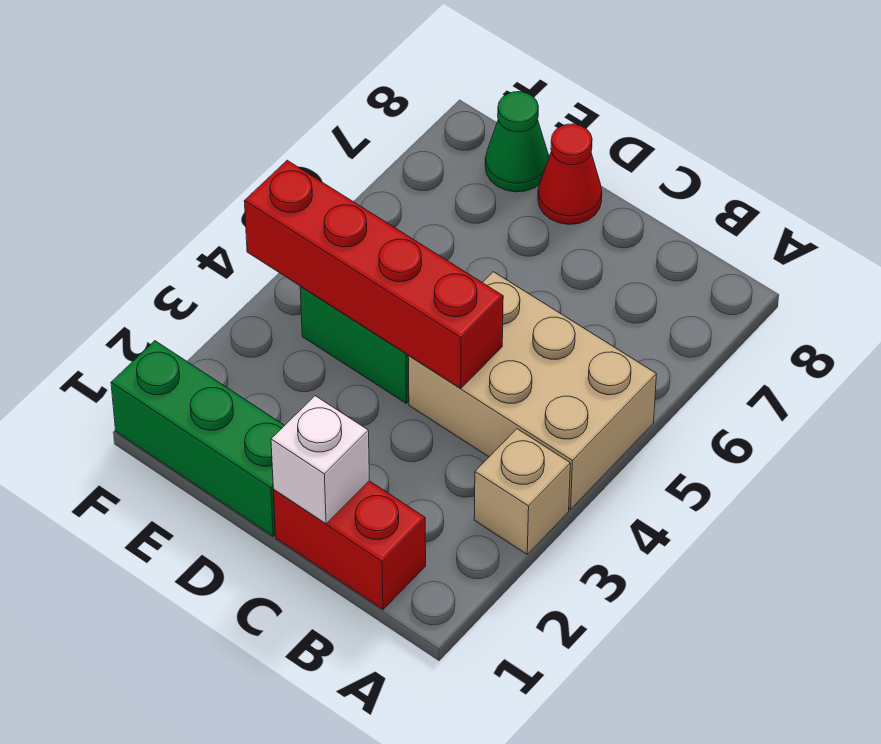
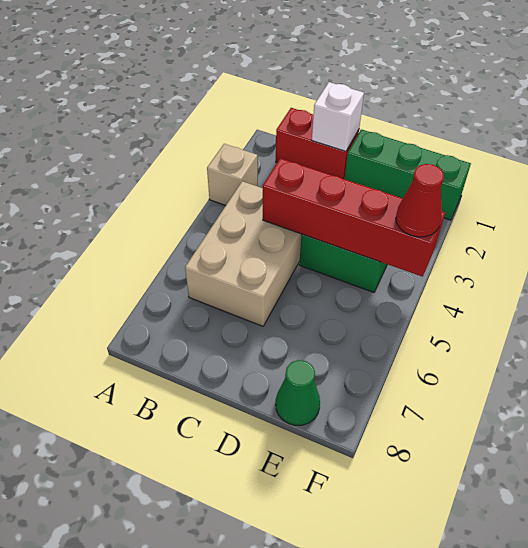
tan brick A4:C5 level 1 -> tan brick B4:C6 level 1
red cone D8 level 1 -> red cone F4 level 3

